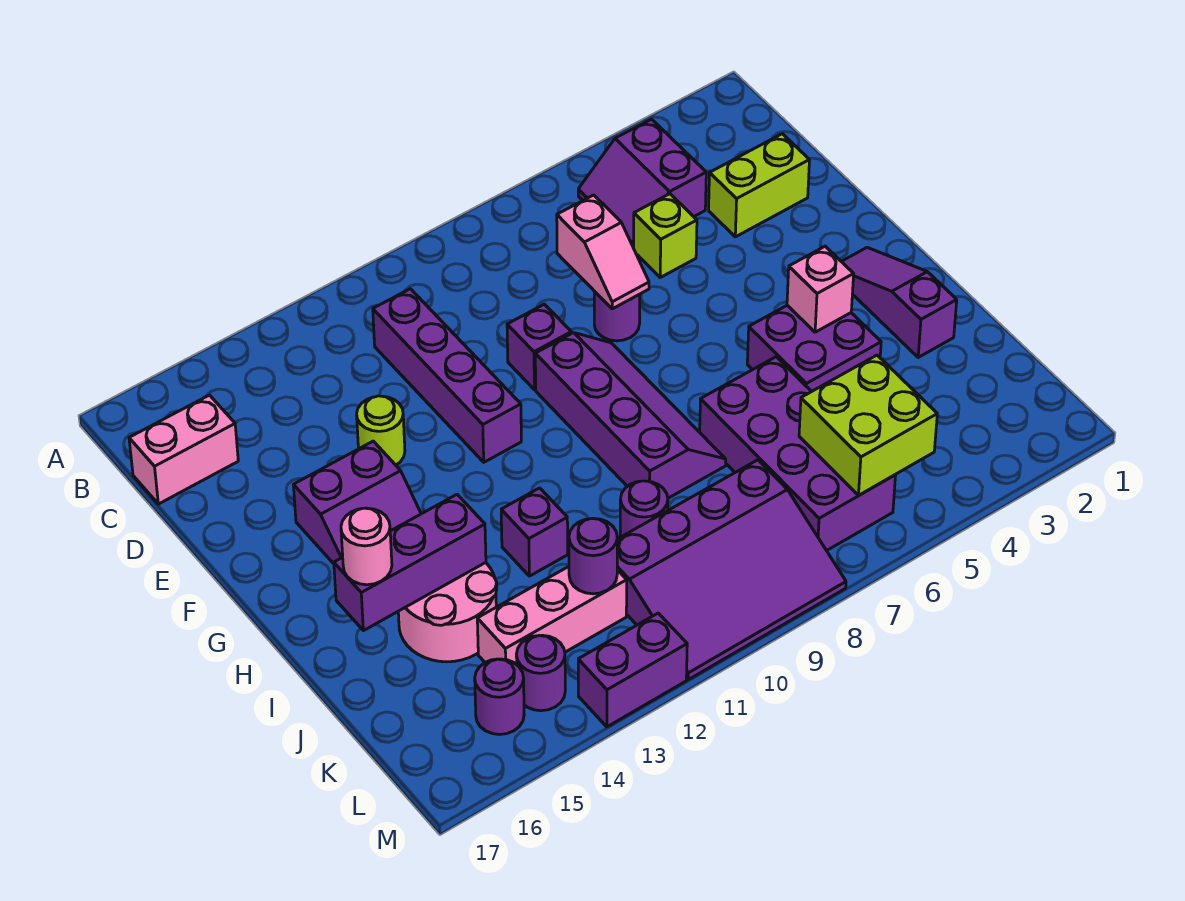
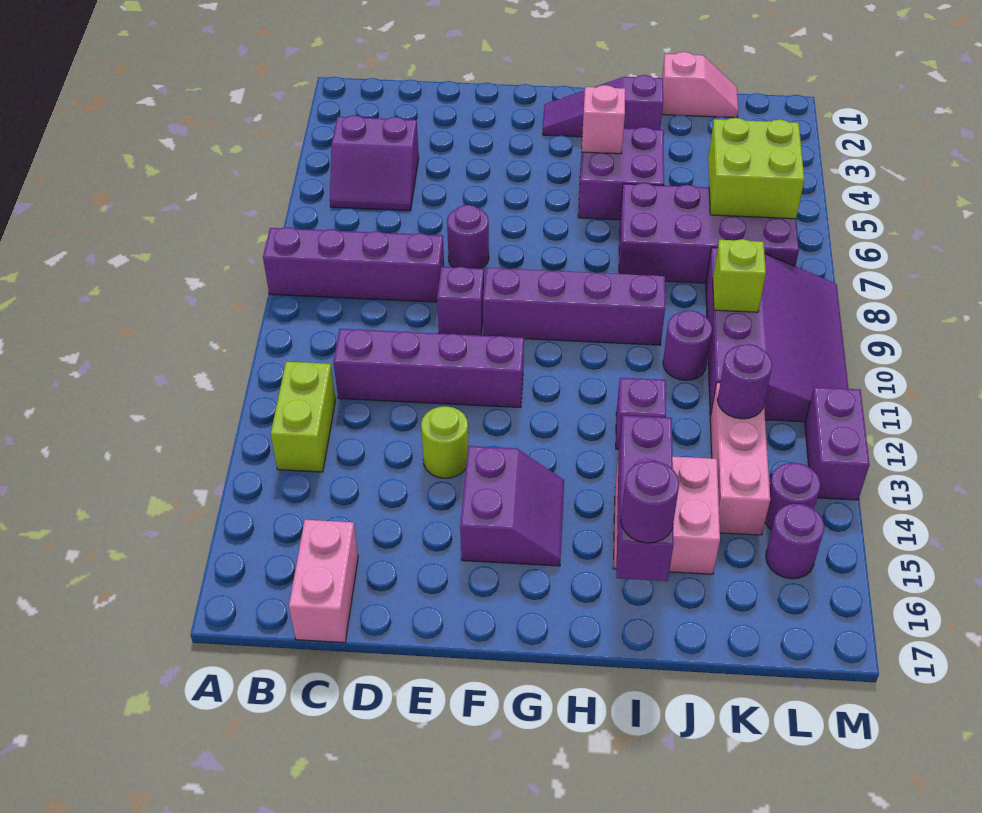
none -> purple brick A8:D8 level 1
lime brick D2:D3 level 1 -> lime brick B12:B13 level 1
lime brick D5 level 1 -> lime brick K9 level 2
pink slope D7:E7 level 2 top D -> pink slope J1:K1 level 1 top J
pink round brick I14:J15 level 1 -> pink brick I14:J15 level 1
pink round brick I16 level 3 -> purple round brick I16 level 3

